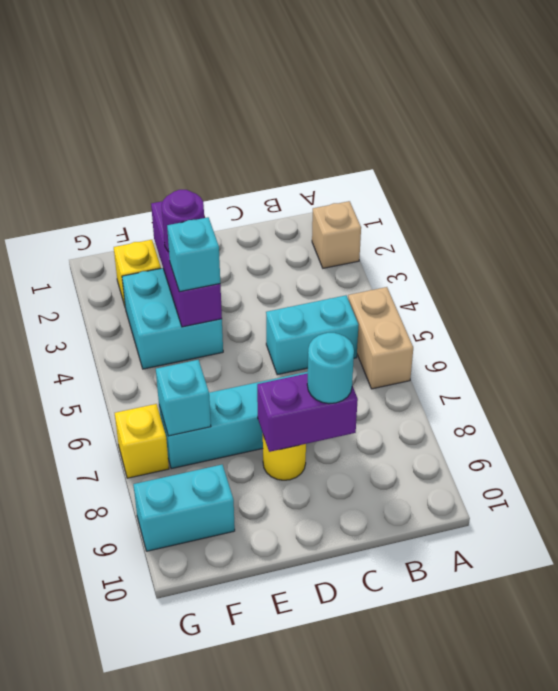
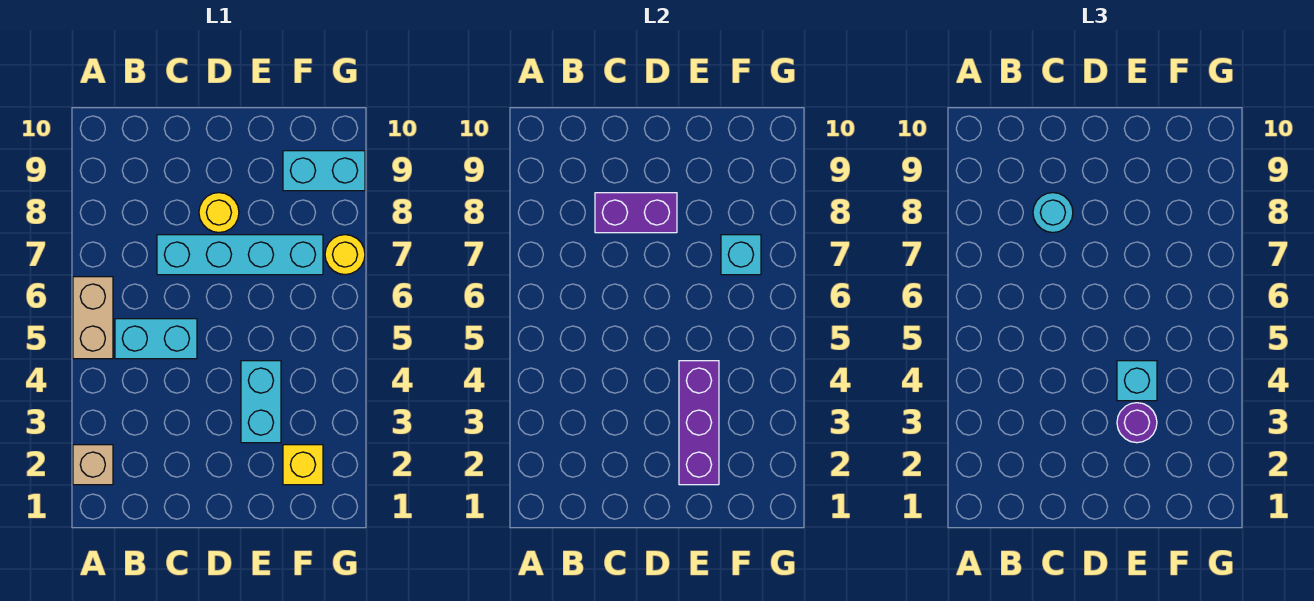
cyan brick E3:F4 level 1 -> cyan brick E3:E4 level 1
yellow brick G7 level 1 -> yellow round brick G7 level 1

